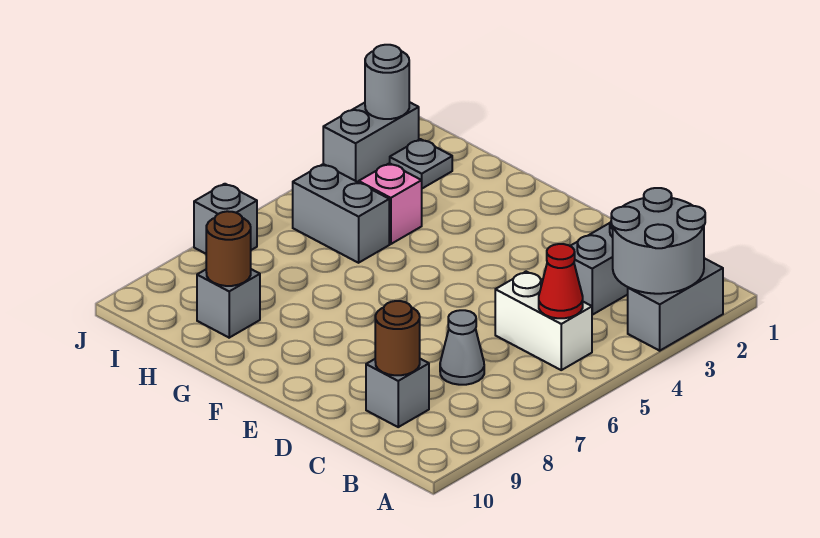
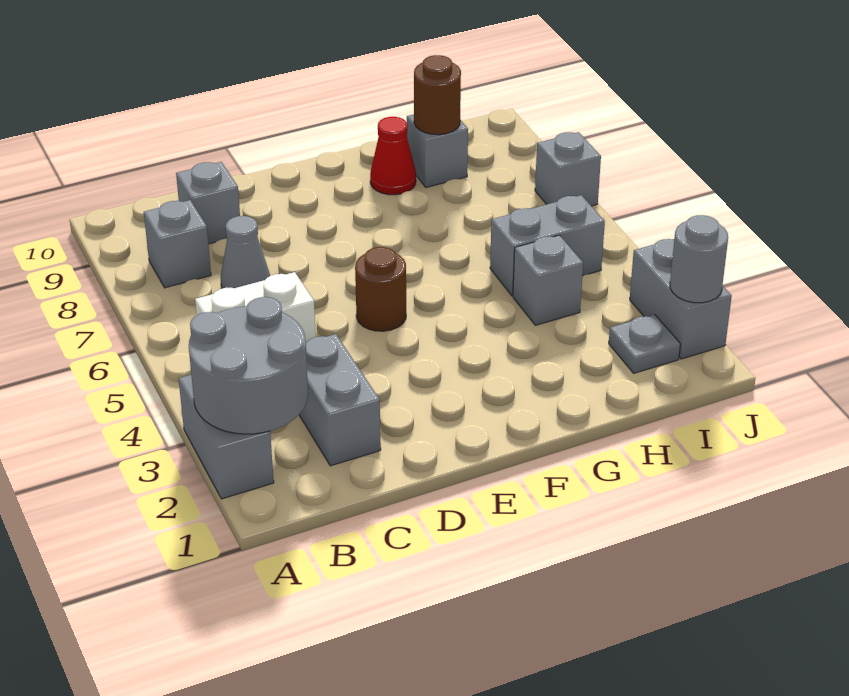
red cone B5 level 2 -> red cone G9 level 1
none -> grey brick B8 level 1
brown round brick C9 level 2 -> brown round brick E5 level 1
pink brick H4 level 1 -> grey brick H4 level 1

